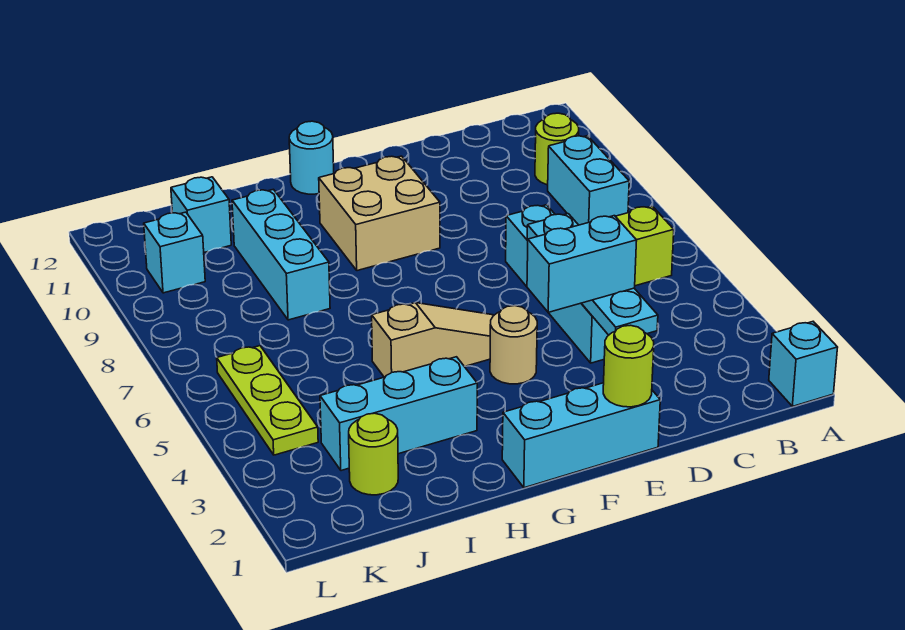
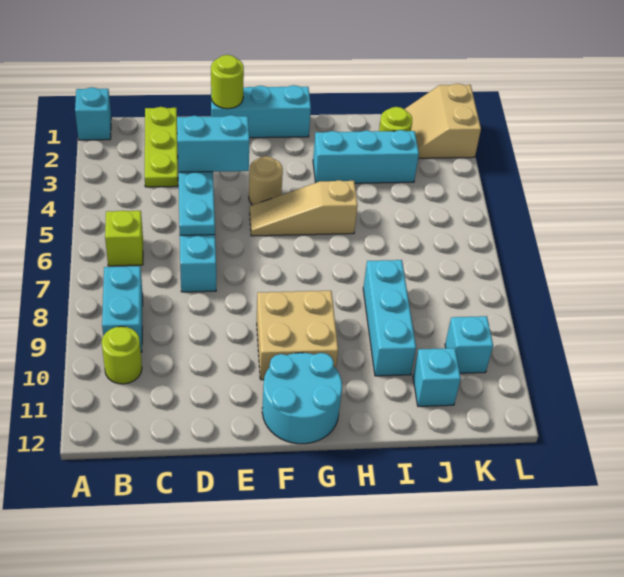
cyan round brick G12 level 1 -> cyan round brick F11:G12 level 1
none -> tan slope K1:L2 level 1 top L
lime plate K4:K6 level 1 -> lime plate C1:C3 level 1

